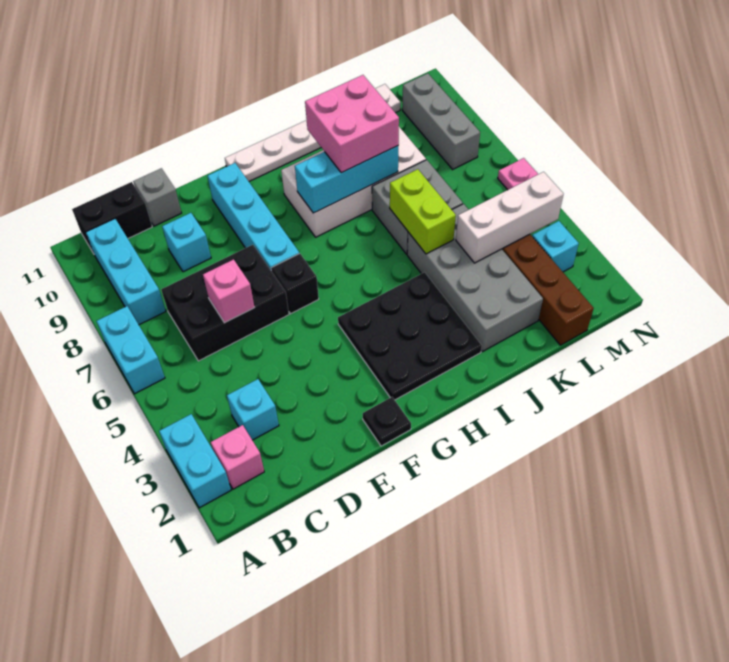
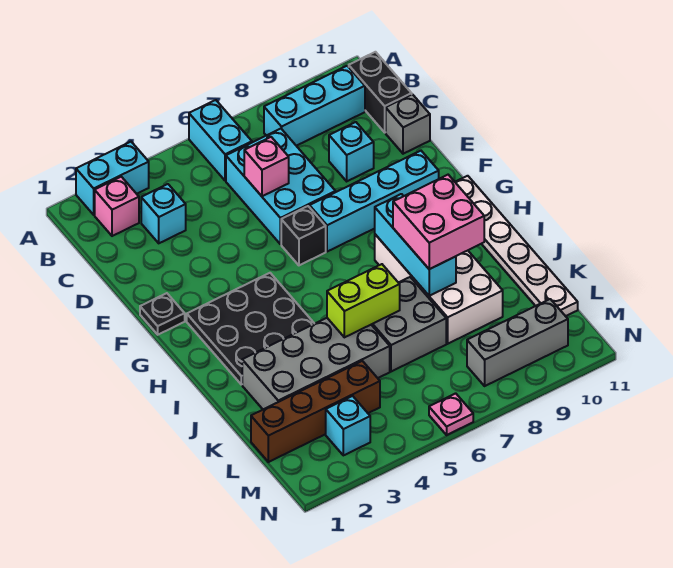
cyan brick A6:A7 level 1 -> cyan brick A6:B6 level 1
black brick C6:E7 level 1 -> cyan brick C6:E7 level 1
white brick K4:M4 level 2 -> none

